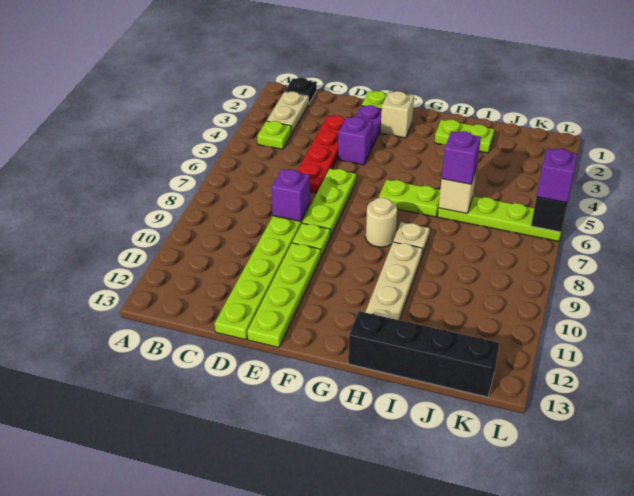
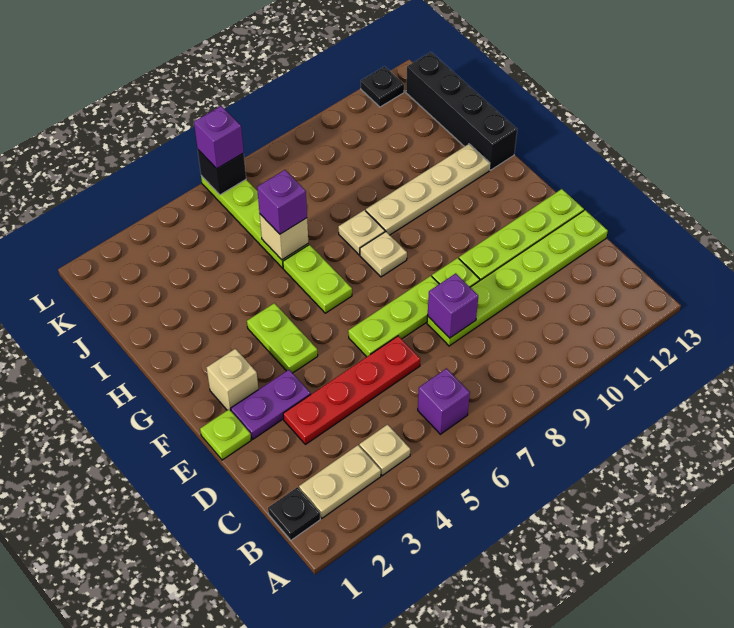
lime plate B4 level 1 -> tan plate B4 level 1
purple brick E4 level 1 -> purple brick B6 level 1
tan round brick G8 level 1 -> tan plate G8 level 1
lime plate H2:I2 level 1 -> lime plate F4:G4 level 1
none -> black plate L12 level 1

